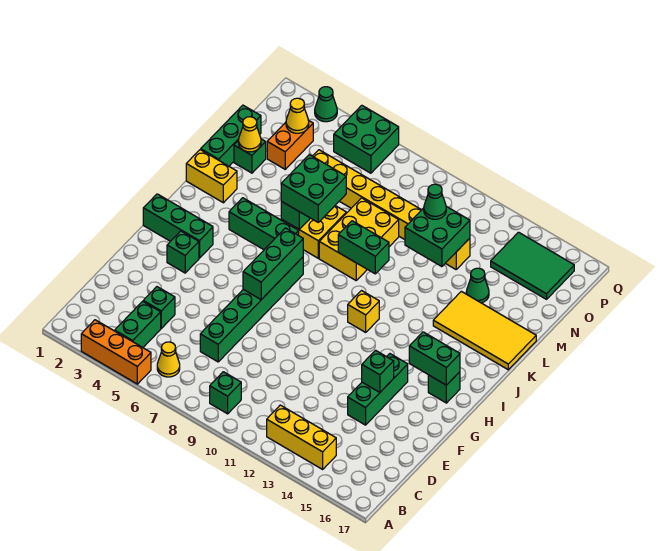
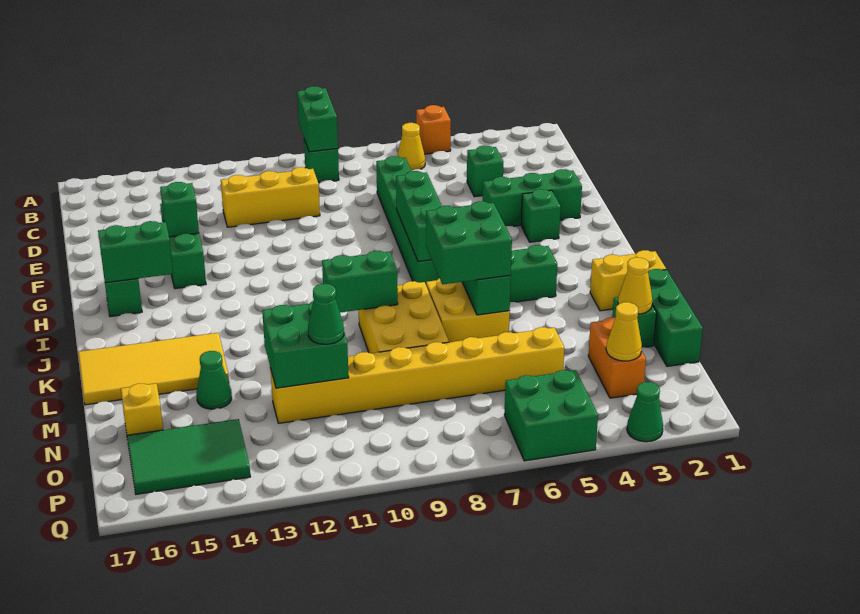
orange brick A3:A5 level 1 -> orange brick A5 level 1
green brick B4:C4 level 1 -> green brick A9:B9 level 2
yellow brick B12:B14 level 1 -> yellow brick D10:D12 level 1
green brick H1:H3 level 1 -> green brick F2:F4 level 1
yellow brick I11 level 1 -> yellow brick N16 level 1

